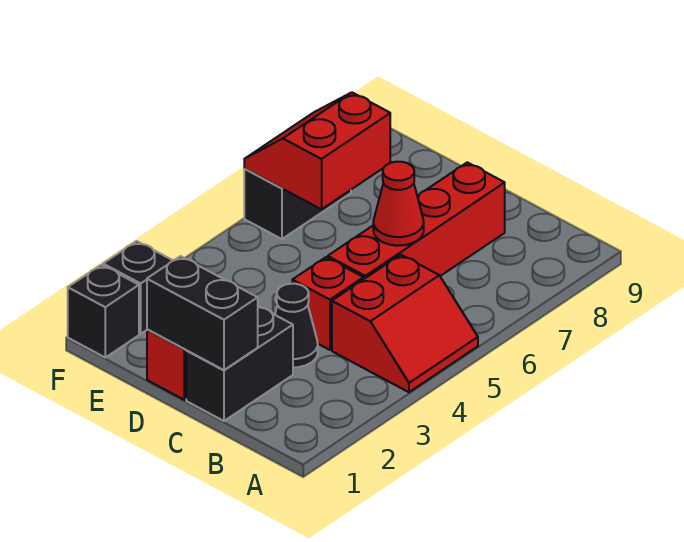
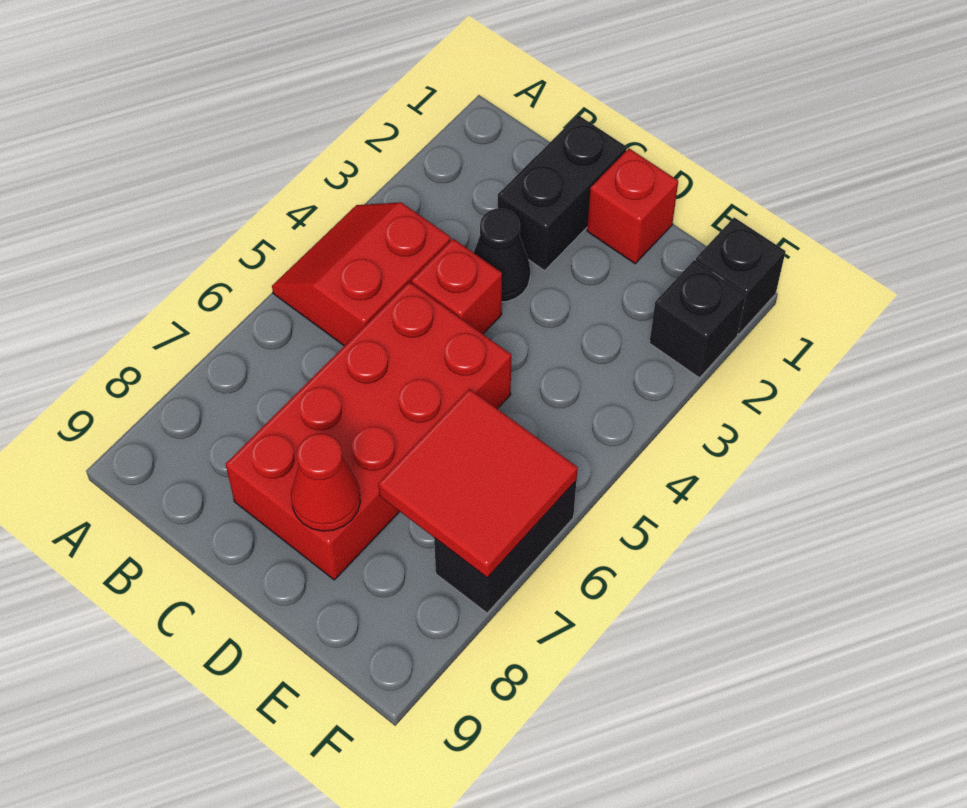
black brick C1:D1 level 2 -> none
red brick C5:C8 level 1 -> red brick C5:D8 level 1
red cone C6 level 2 -> red cone D8 level 2
red slope E6:F7 level 2 top E -> red tile E6:F7 level 2

